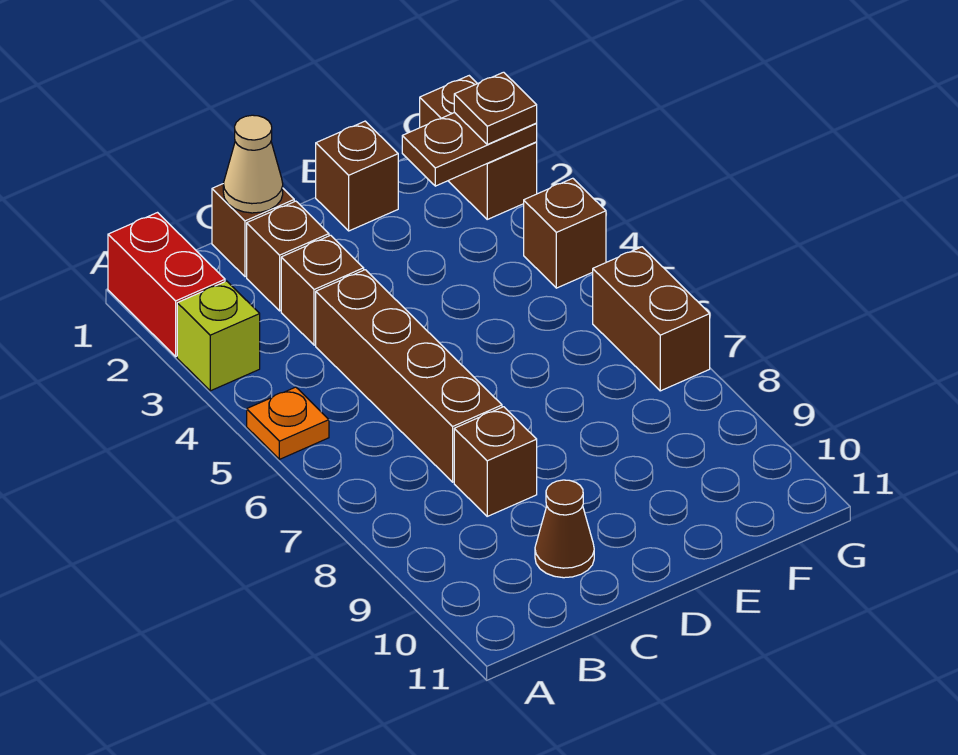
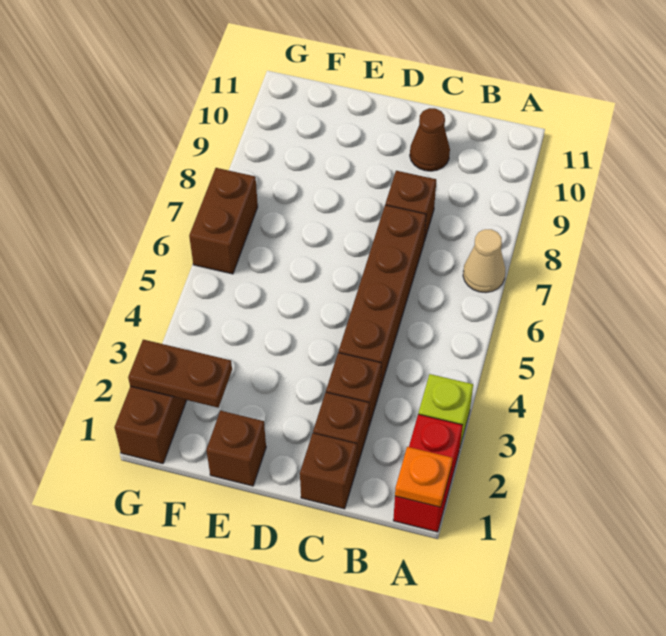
orange plate A5 level 1 -> orange plate A1 level 2
tan cone C1 level 2 -> tan cone A7 level 1
brown plate G2 level 3 -> none
brown brick G4 level 1 -> none

